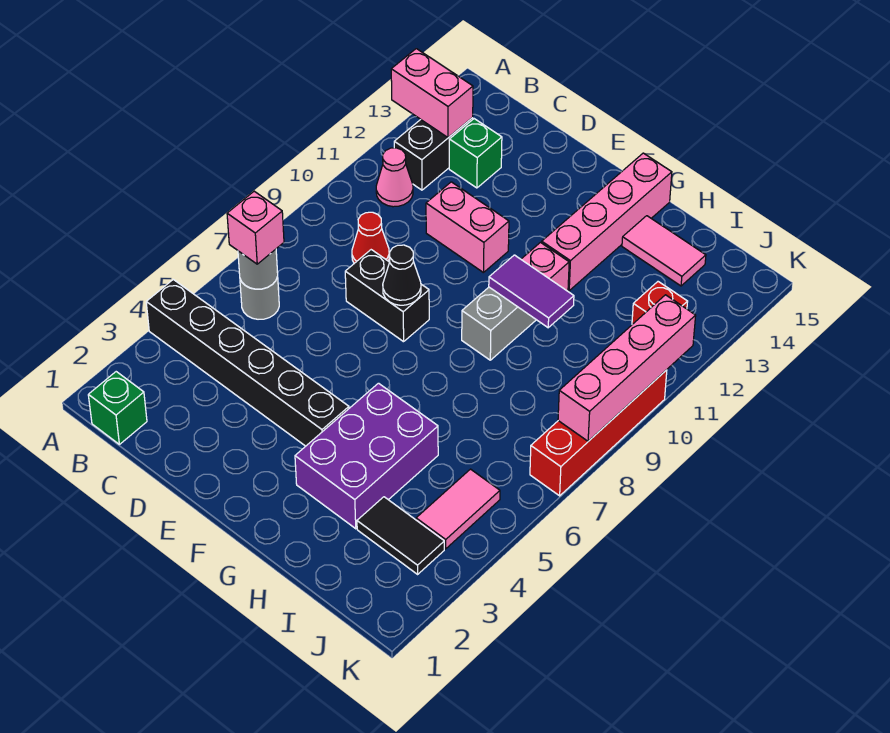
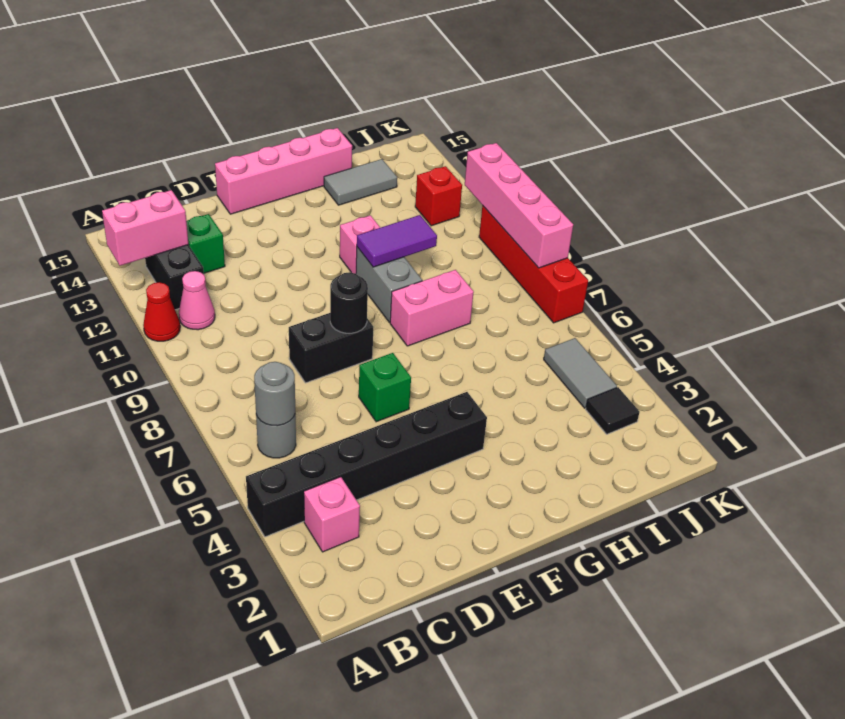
green brick B1 level 1 -> green brick E6 level 1
pink brick B6 level 3 -> pink brick B3 level 1
red cone C9 level 1 -> red cone A11 level 1
pink brick D11:E11 level 1 -> pink brick G8:H8 level 1
black cone E8 level 2 -> black round brick E8 level 2
purple brick G3:H5 level 1 -> none
pink brick G12:G15 level 1 -> pink brick E15:H15 level 1
pink tile H14:I14 level 1 -> grey tile H14:I14 level 1
black tile I3:J3 level 1 -> black tile J3 level 1
pink tile J4:J5 level 1 -> grey tile J4:J5 level 1

